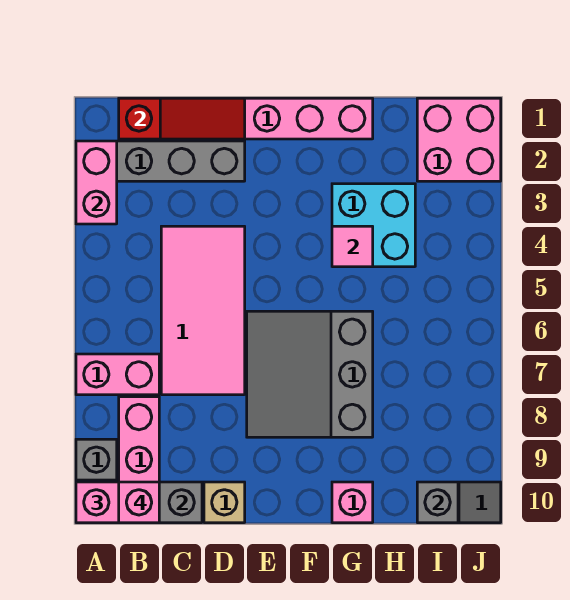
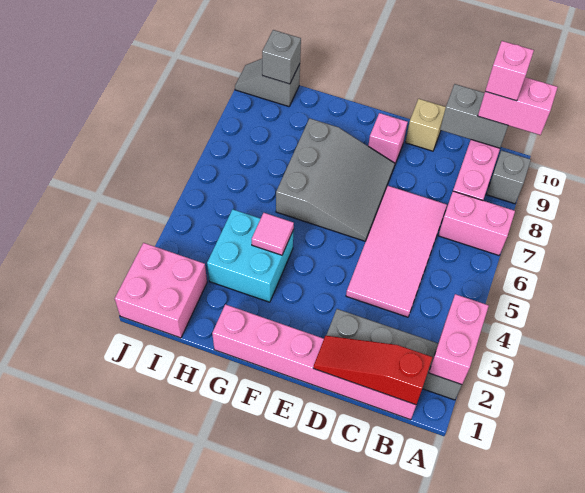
pink brick G10 level 1 -> pink brick E9 level 1

